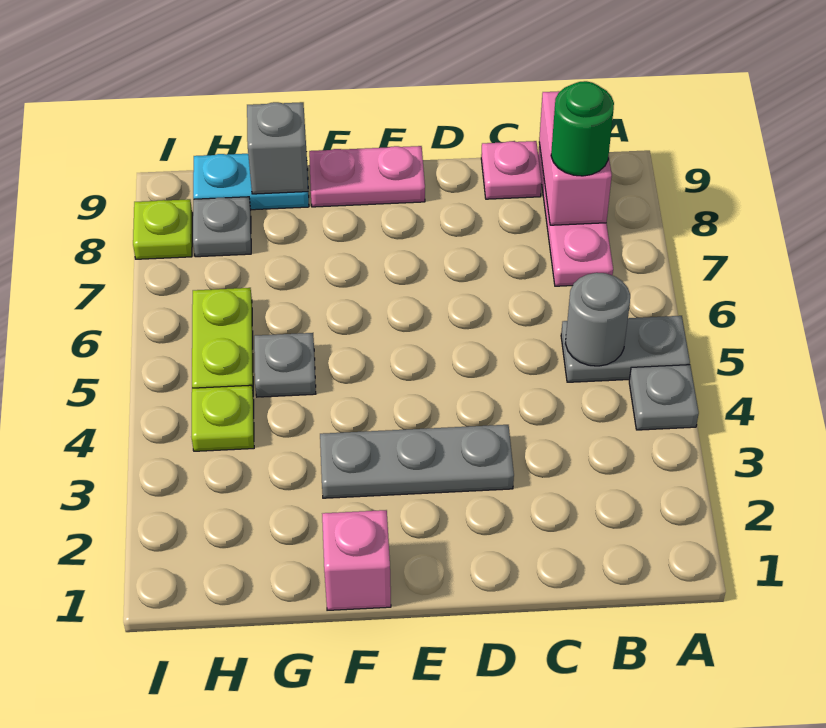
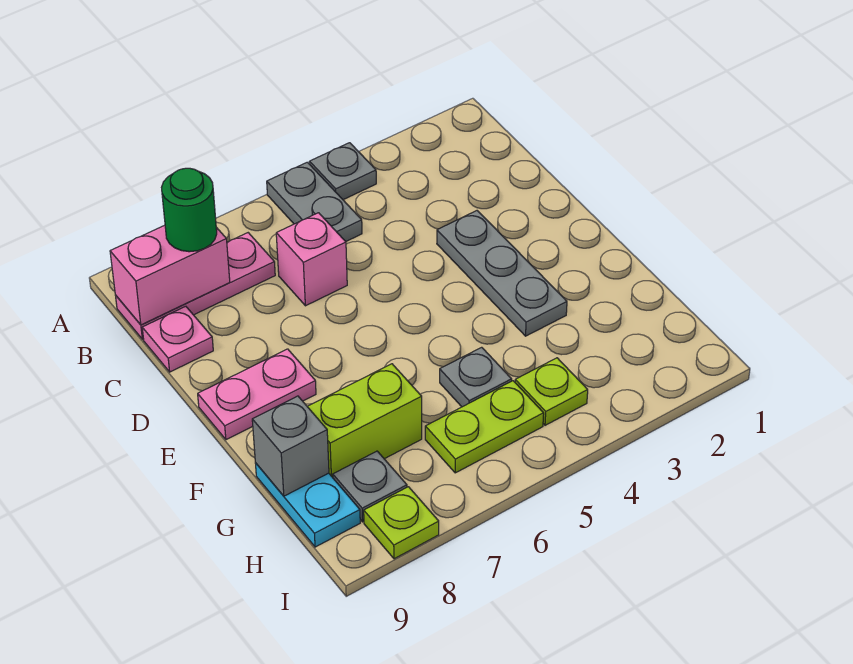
grey round brick B5 level 2 -> none
pink plate E9:F9 level 1 -> pink plate E8:E9 level 1
pink brick F1 level 1 -> pink brick C6 level 1
none -> lime brick G7:G8 level 1

